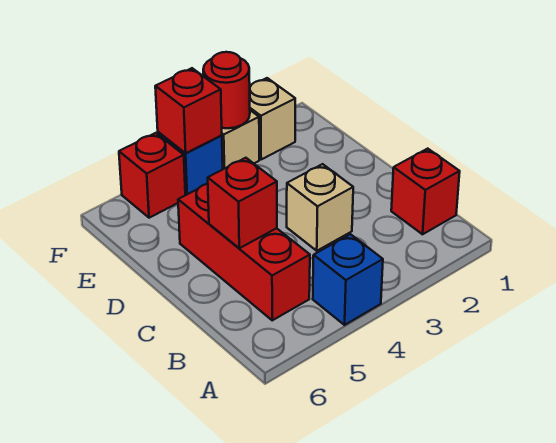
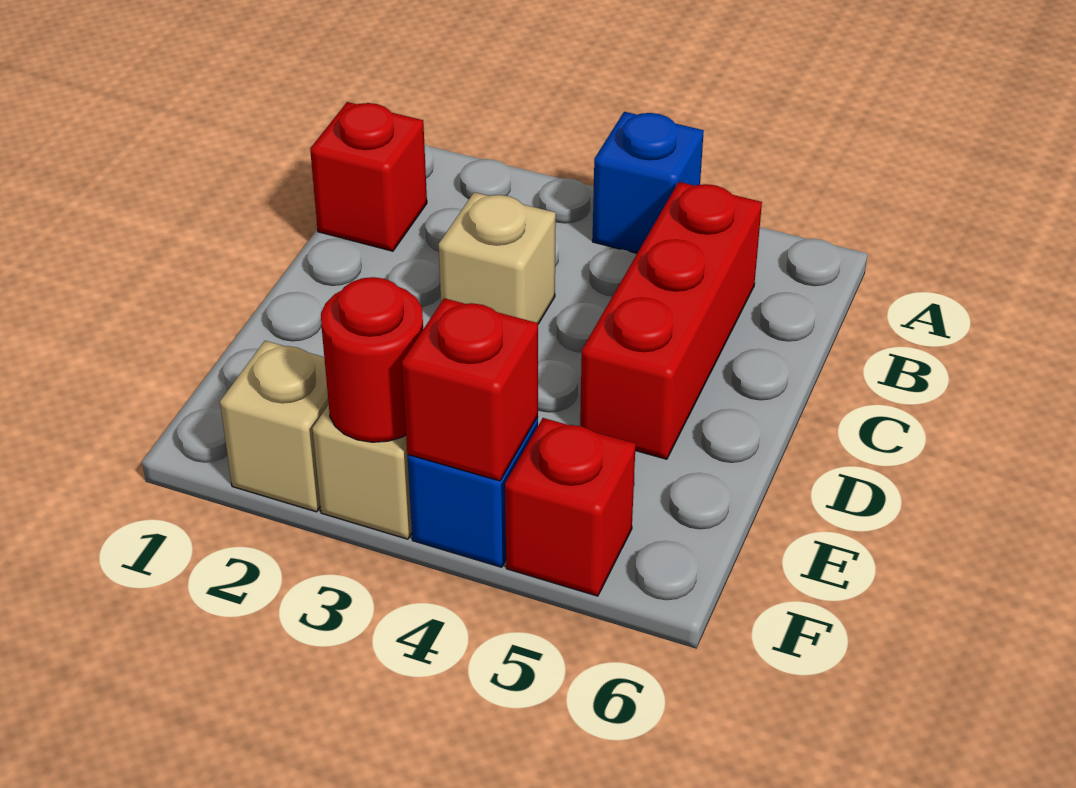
red brick C5 level 2 -> none

